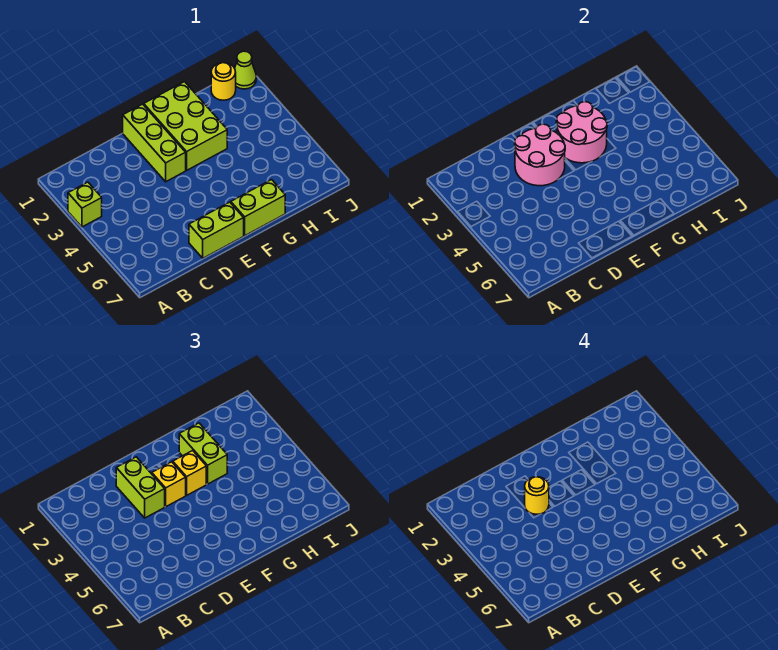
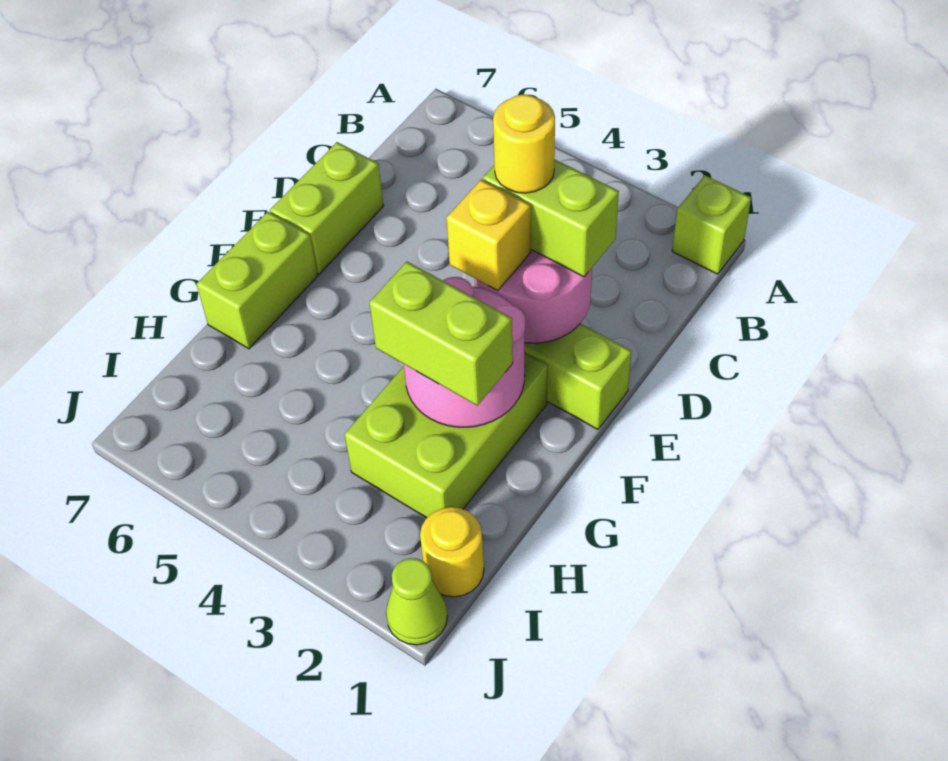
lime brick A3 level 1 -> lime brick A1 level 1
lime brick F1:G3 level 1 -> lime brick F2:H3 level 1
yellow brick F3 level 3 -> none

